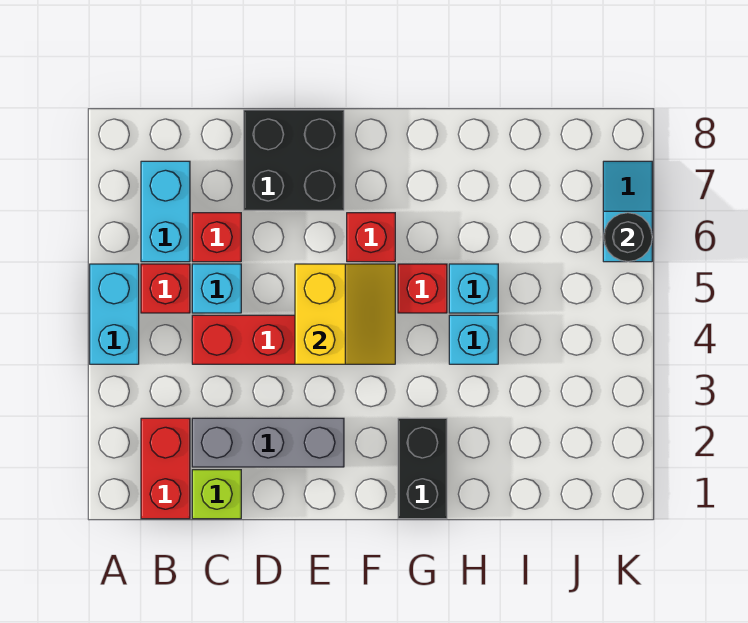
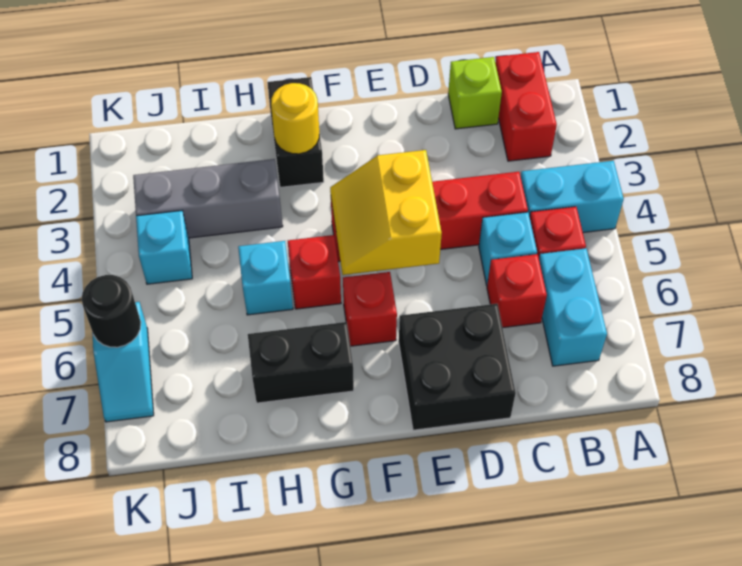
cyan brick A4:A5 level 1 -> cyan brick A4:B4 level 1
grey brick C2:E2 level 1 -> grey brick H3:J3 level 1
none -> yellow round brick G2 level 2
none -> black brick G7:H7 level 1
cyan brick H4 level 1 -> cyan brick J4 level 1

